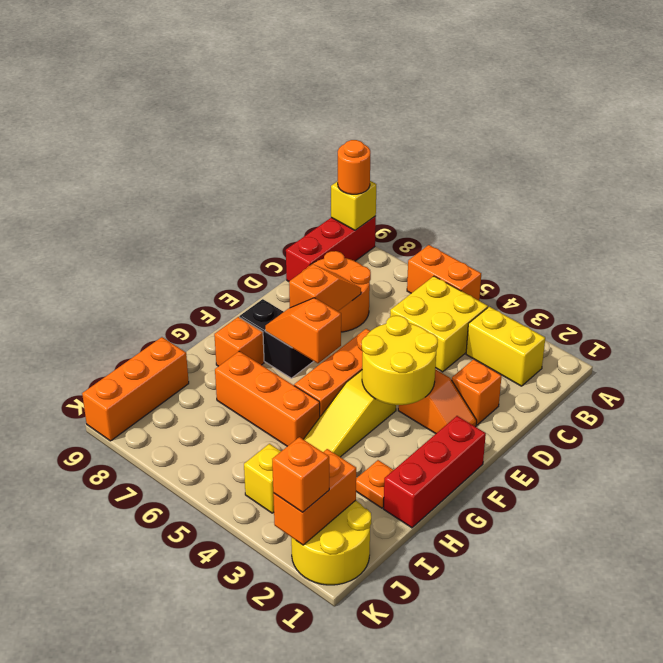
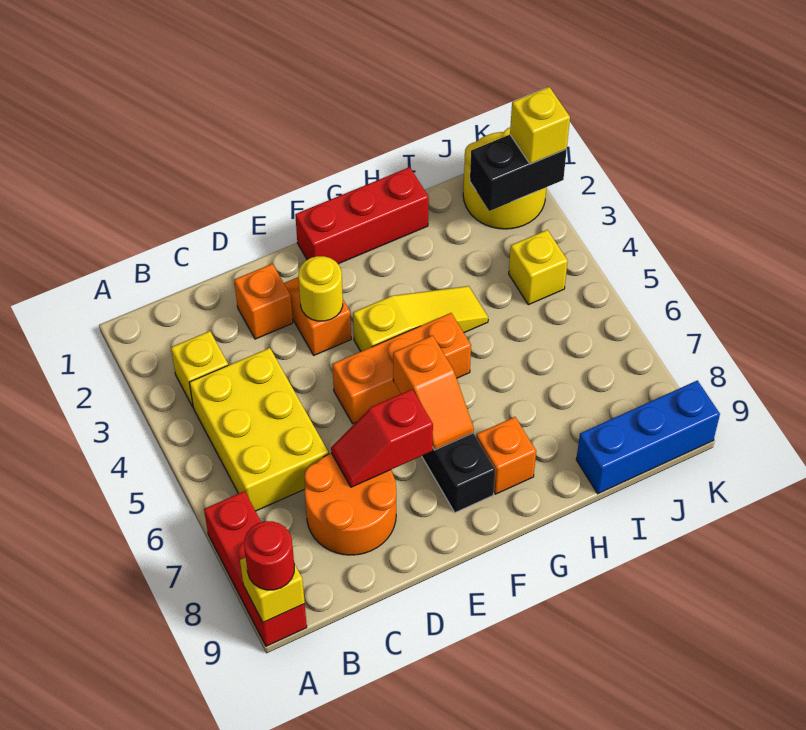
orange brick A5:A6 level 1 -> none
red brick A9:C9 level 1 -> red brick A7:A9 level 1
orange round brick A9 level 3 -> red round brick A9 level 3
yellow brick B2:B3 level 1 -> yellow brick B3 level 1
yellow brick B4:C5 level 1 -> yellow brick B4:C6 level 1
orange slope D7:E7 level 2 top E -> red slope D7:E7 level 2 top E
yellow round brick E3:F4 level 2 -> yellow round brick E3 level 2
orange plate H2 level 1 -> none
orange brick H5:H7 level 1 -> none
orange brick I9:K9 level 1 -> blue brick I9:K9 level 1
orange brick J2:K2 level 2 -> black brick J2:K2 level 2
orange brick K2 level 3 -> yellow brick K2 level 3

